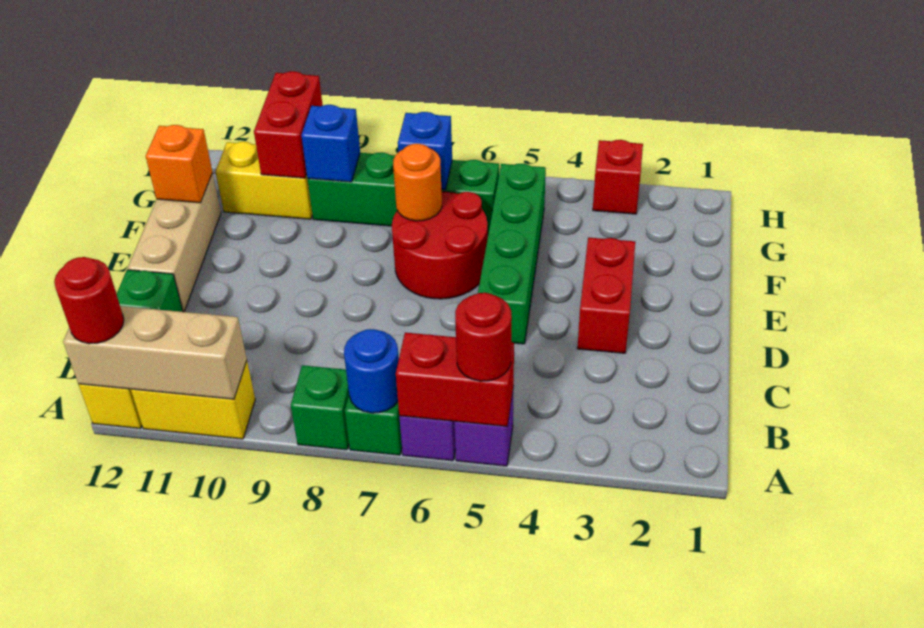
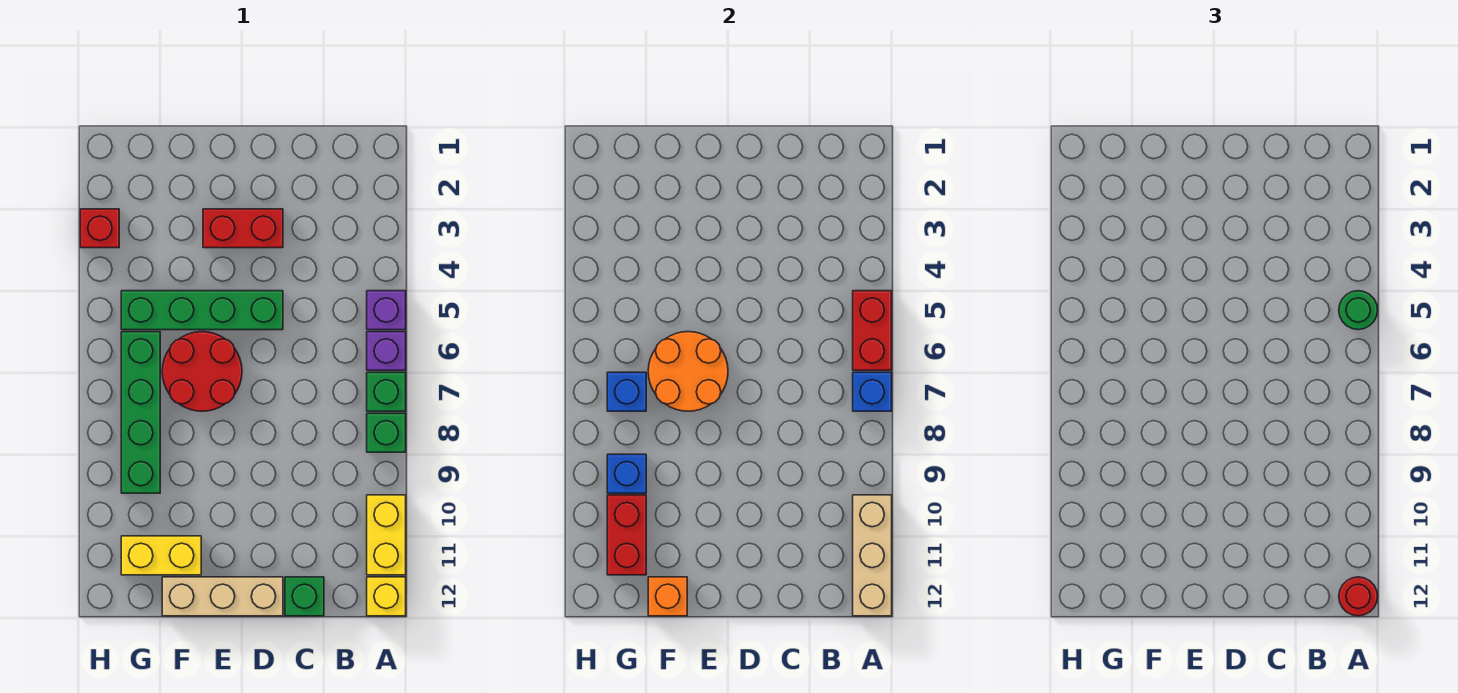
red round brick A5 level 3 -> green round brick A5 level 3
blue round brick A7 level 2 -> blue brick A7 level 2
orange round brick F7 level 2 -> orange round brick E6:F7 level 2
yellow brick G10:G11 level 1 -> yellow brick F11:G11 level 1
red brick G10:H10 level 2 -> red brick G10:G11 level 2

